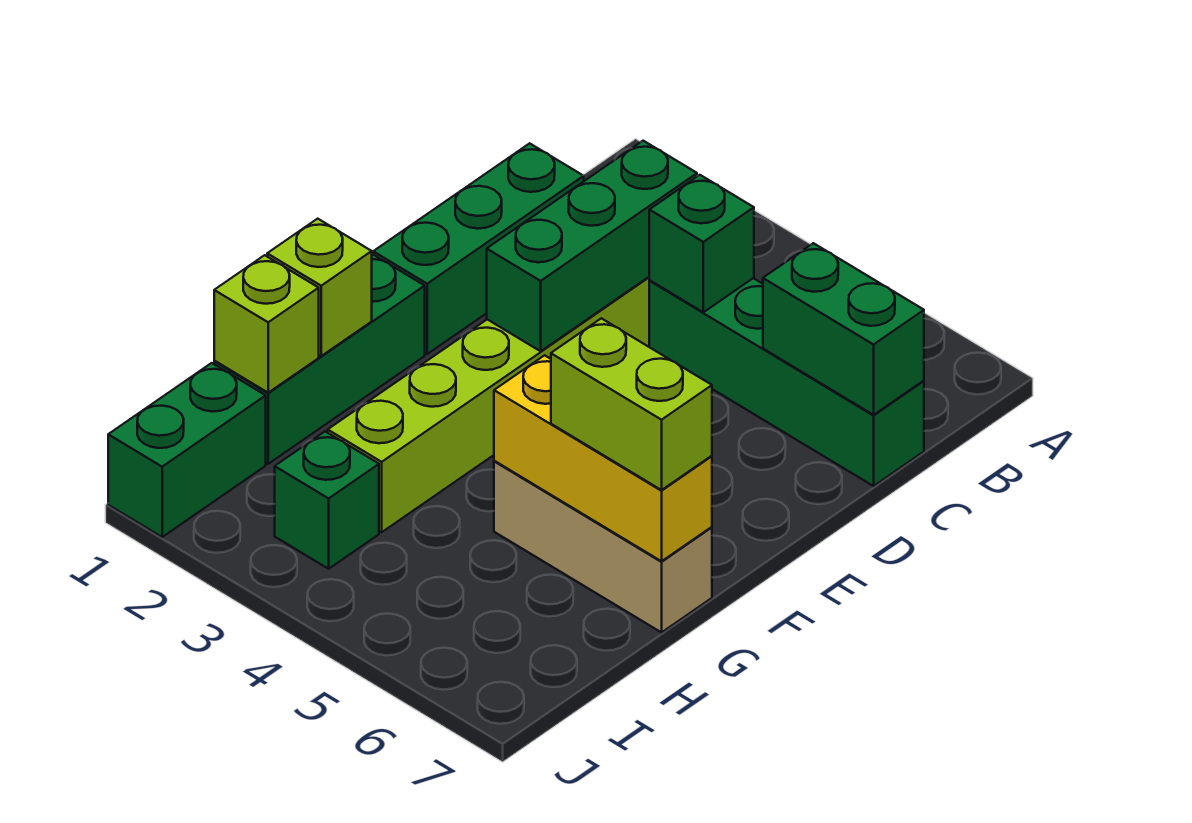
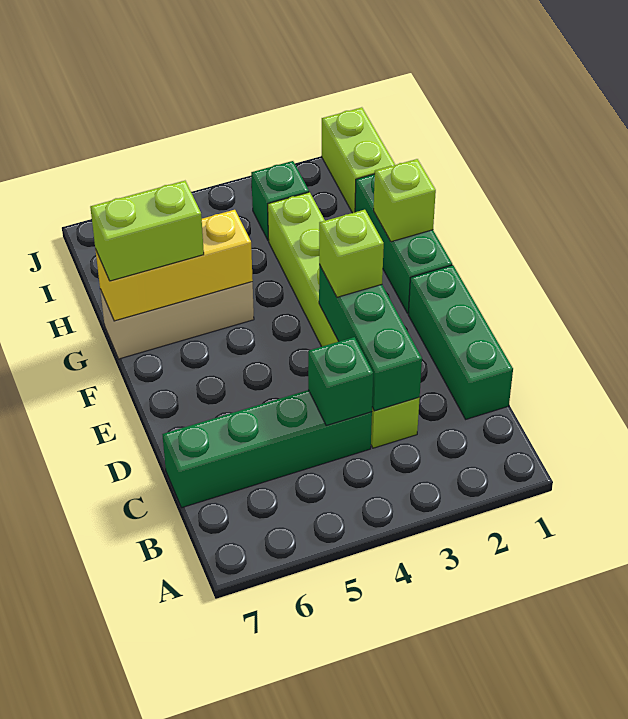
green brick C6:C7 level 2 -> none
lime brick H1 level 2 -> lime brick E3 level 3
green brick I1:J1 level 1 -> lime brick I1:J1 level 1

